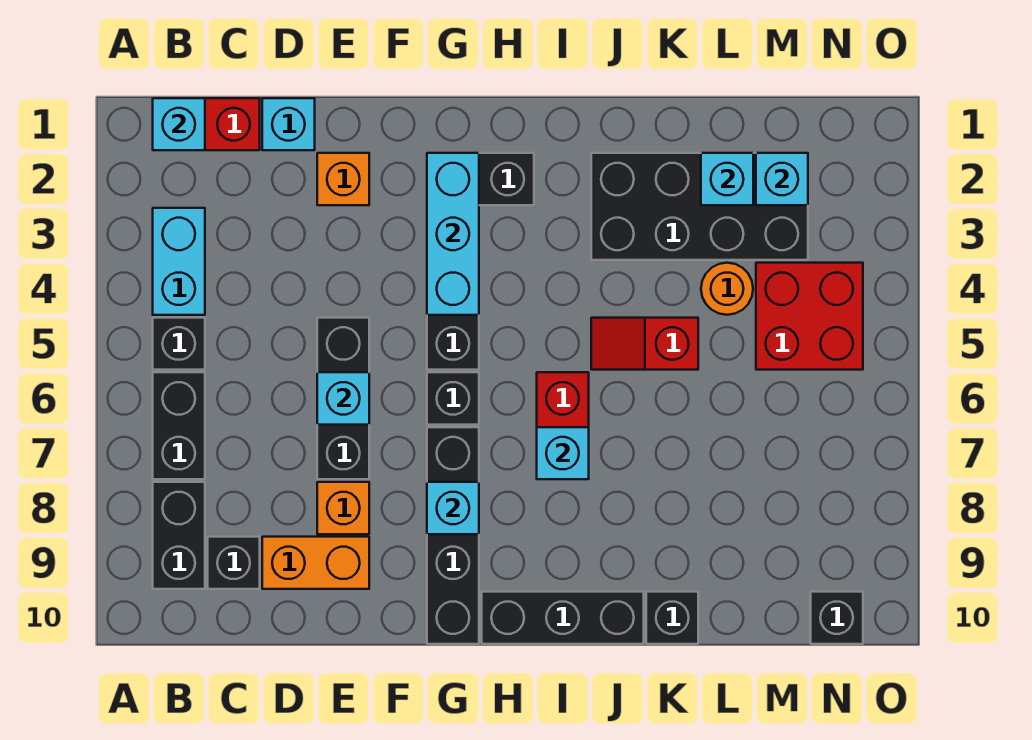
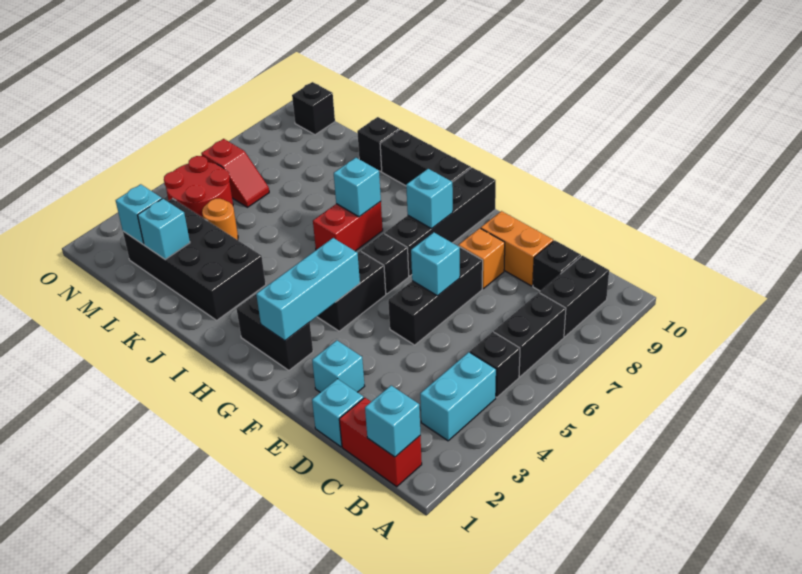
orange brick E2 level 1 -> cyan brick E2 level 1
red slope J5:K5 level 1 top K -> red slope M6:N6 level 1 top N
red brick M4:N5 level 1 -> red round brick M4:N5 level 1

